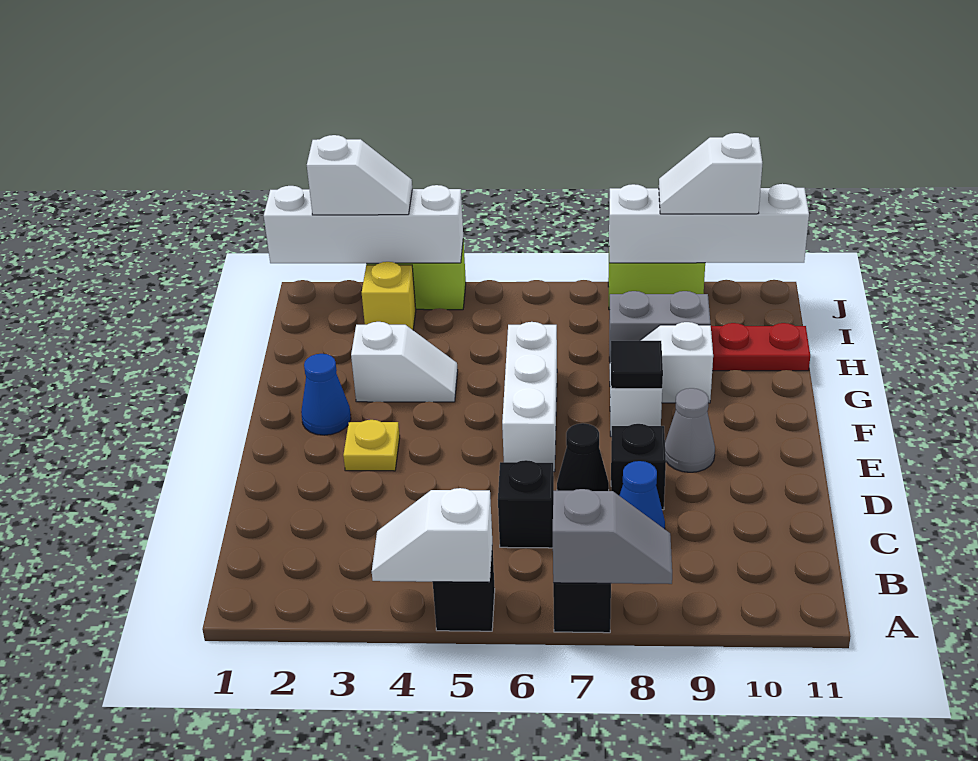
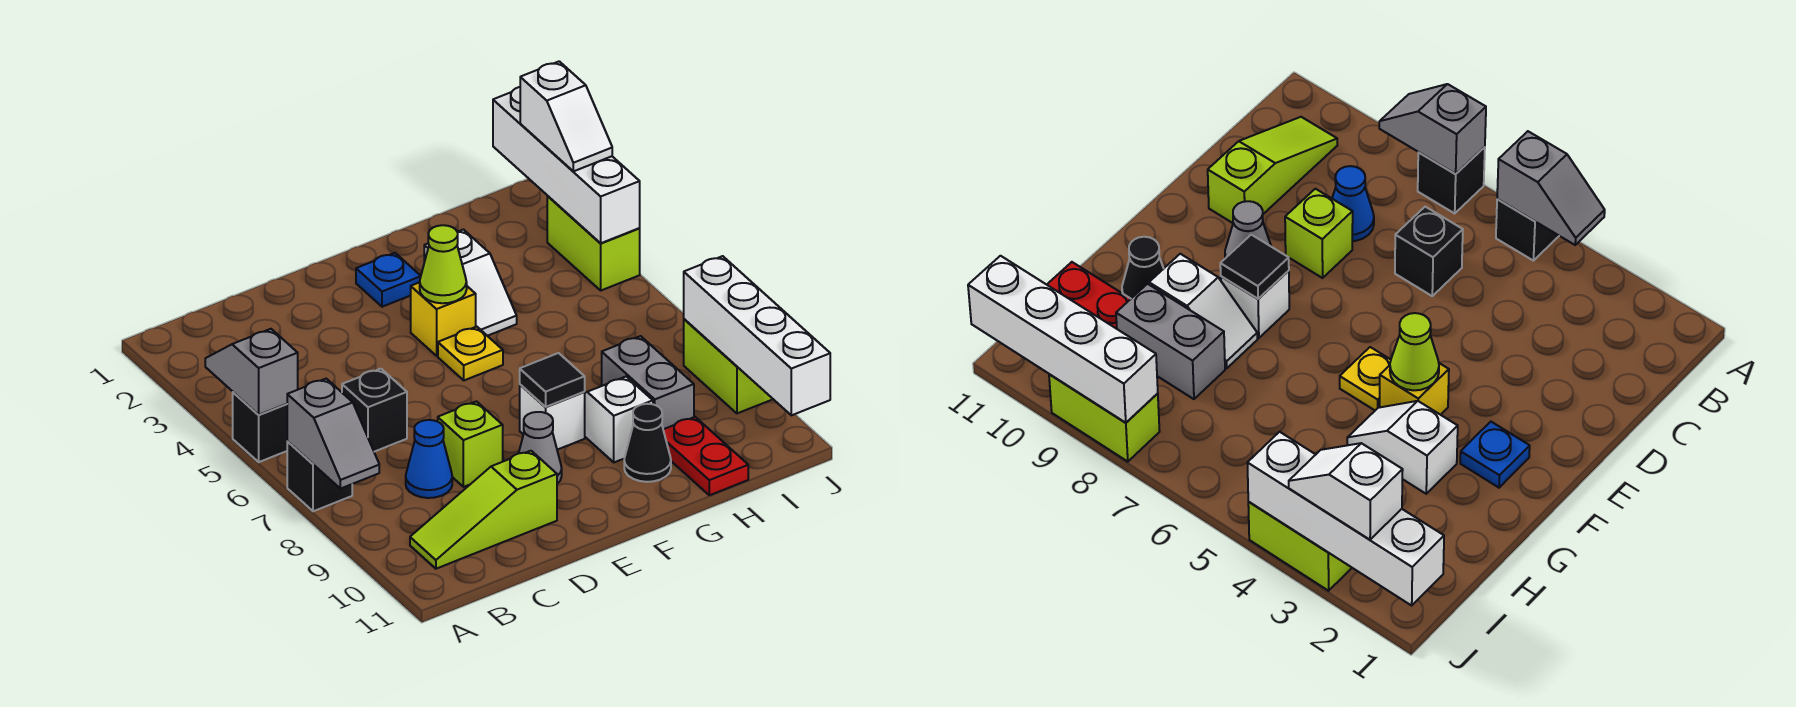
white slope A4:A5 level 2 top 5 -> grey slope A4:A5 level 2 top 5
none -> lime slope B10:D10 level 1 top D
black cone D7 level 1 -> black cone G10 level 1
black brick D8 level 1 -> lime brick D8 level 1
yellow plate E3 level 1 -> yellow plate F5 level 1
white brick E6:G6 level 1 -> none
blue cone F2 level 1 -> blue plate F2 level 1
none -> lime cone F4 level 2
yellow brick I3 level 1 -> yellow brick F4 level 1
white slope J9:J10 level 3 top 10 -> none

